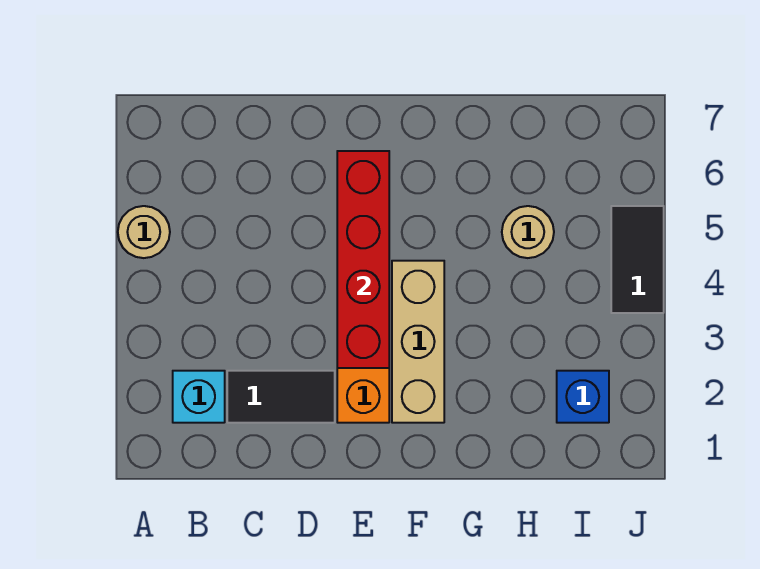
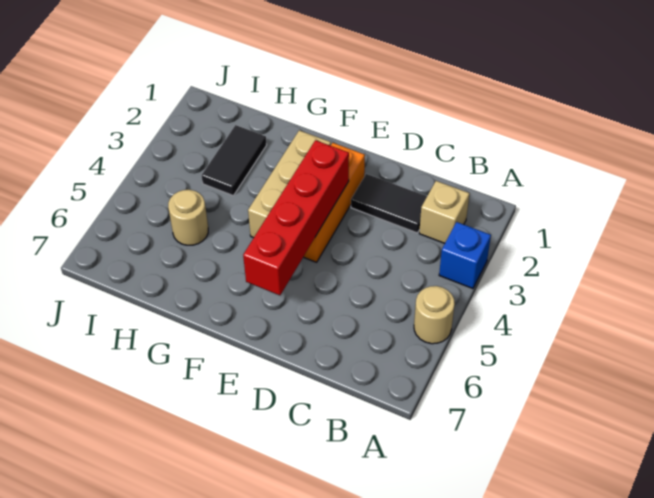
cyan brick B2 level 1 -> tan brick B2 level 1
blue brick I2 level 1 -> blue brick A3 level 1
black tile J4:J5 level 1 -> black tile H2:H3 level 1

